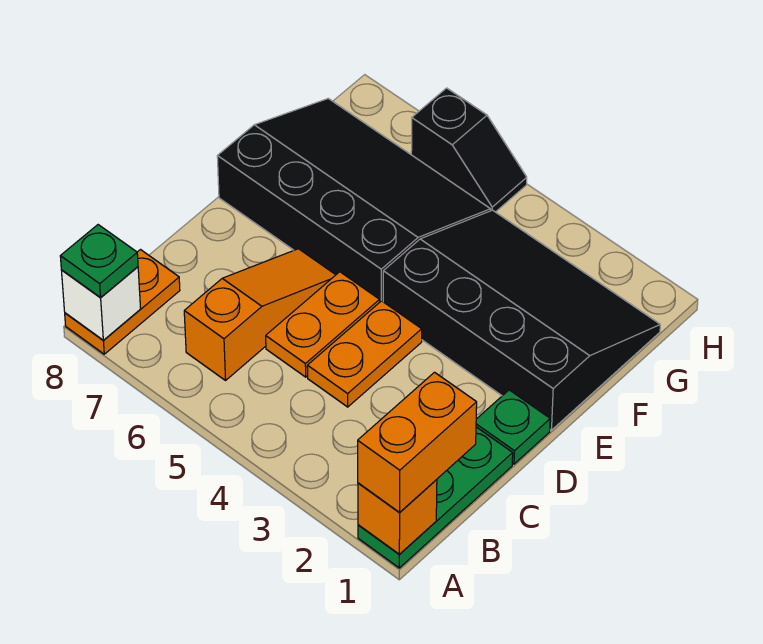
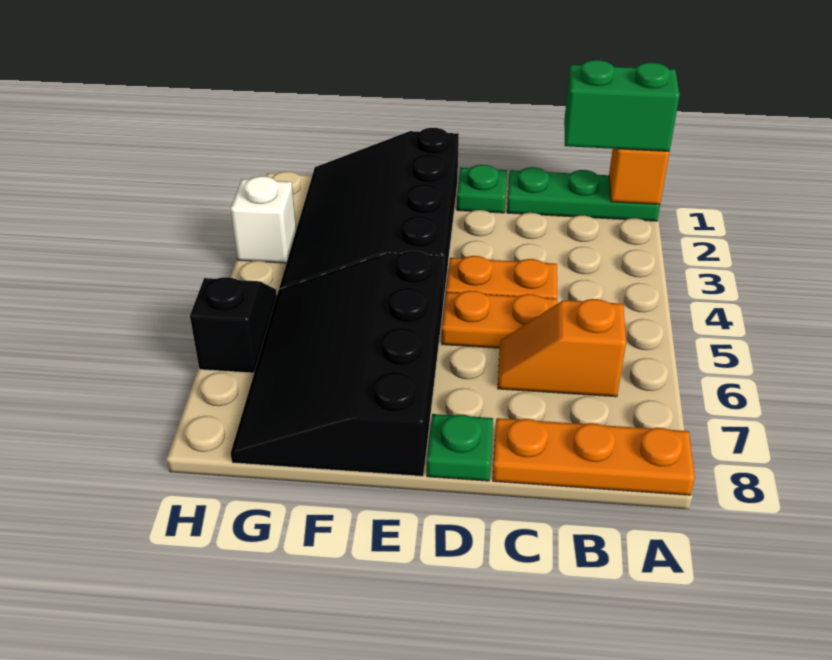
orange brick A1:B1 level 3 -> green brick A1:B1 level 3
orange plate A8:B8 level 1 -> orange plate A8:C8 level 1
white brick A8 level 2 -> white brick H3 level 1
green plate A8 level 3 -> green plate D8 level 1
orange slope B6:D6 level 1 top B -> orange slope B6:C6 level 1 top B

